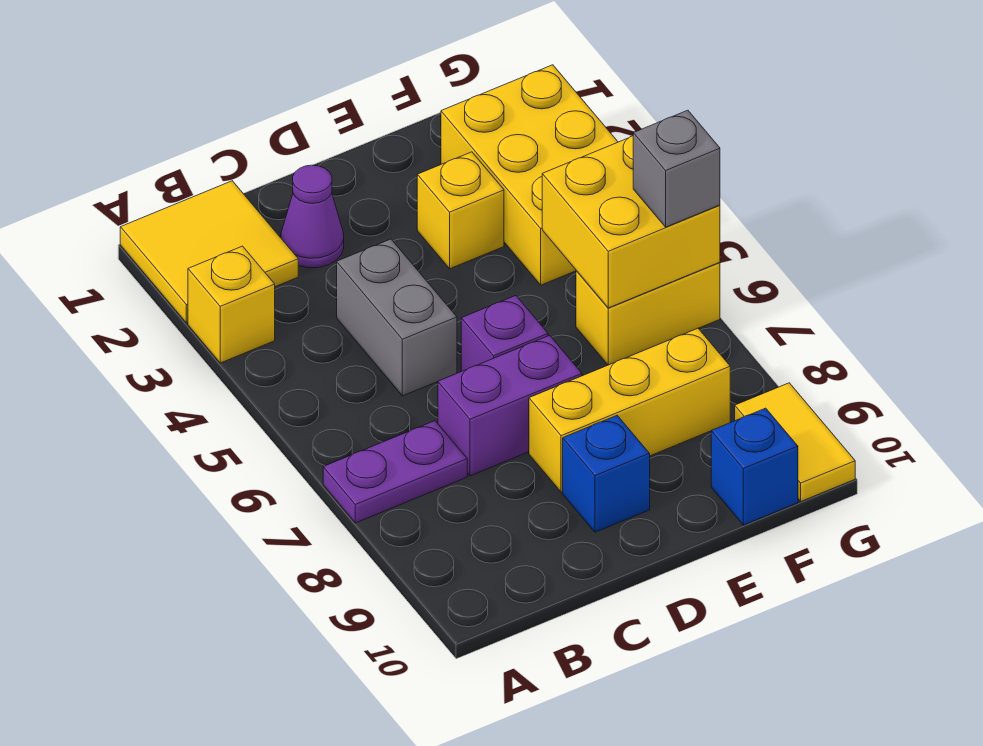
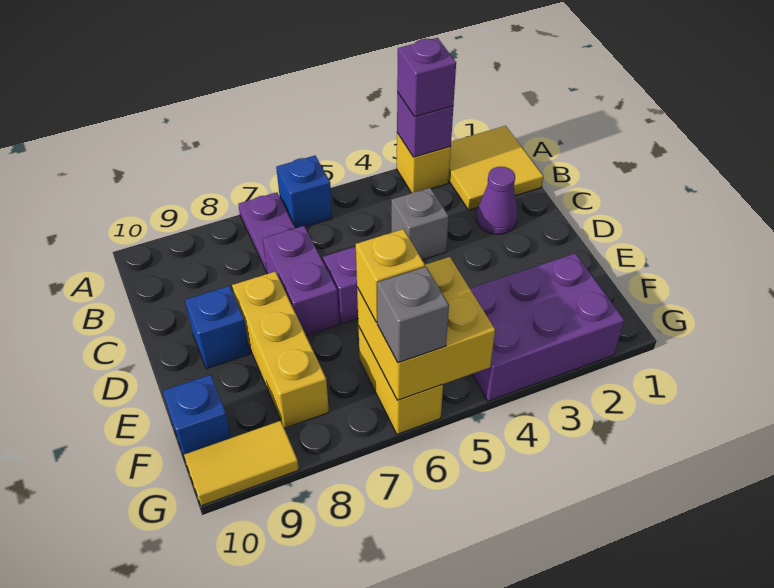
none -> purple brick A3 level 2
none -> purple brick A3 level 3
none -> blue brick A6 level 1
grey brick C4:C5 level 1 -> grey brick C4 level 1
yellow brick E3 level 1 -> yellow brick F6 level 3
yellow brick F2:G4 level 1 -> purple brick F2:G4 level 1

